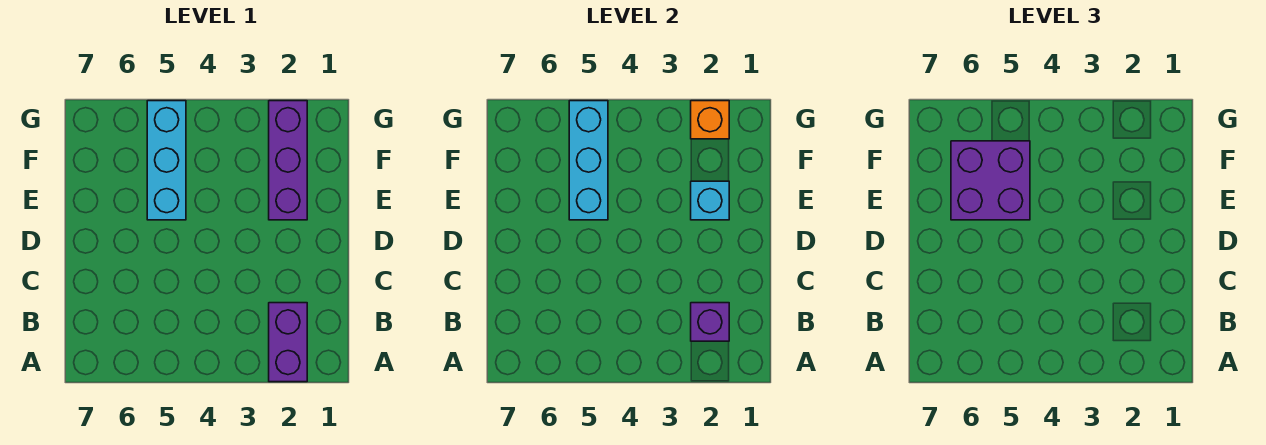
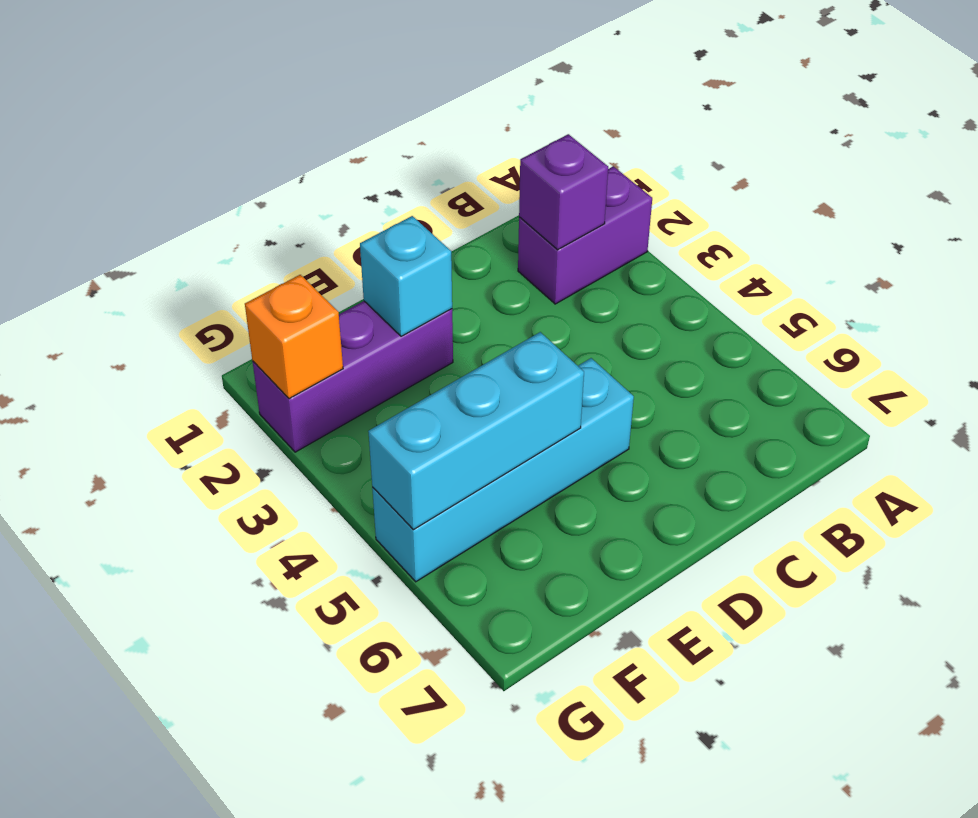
cyan brick E5:G5 level 1 -> cyan brick D5:G5 level 1
purple brick E5:F6 level 3 -> none

